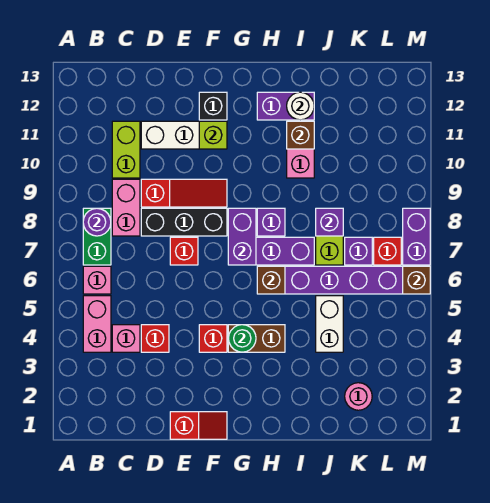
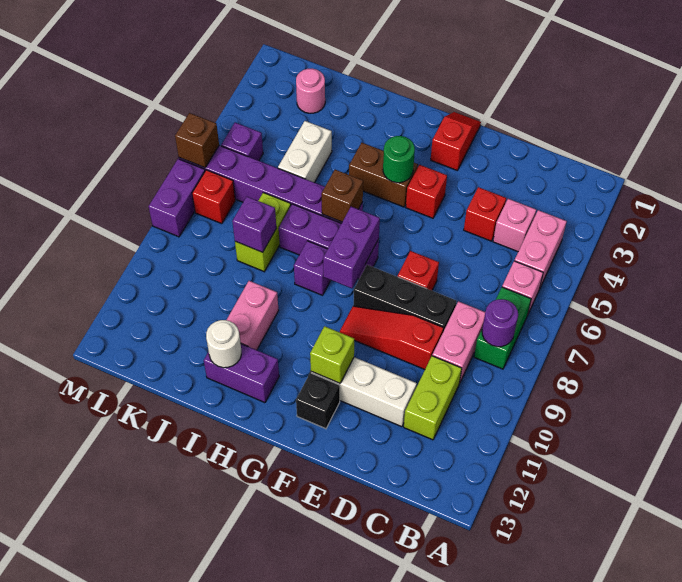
red slope E1:F1 level 1 top E -> red slope F1:F2 level 1 top 2
brown brick I11 level 2 -> none
purple brick K7 level 1 -> purple brick L5 level 1

